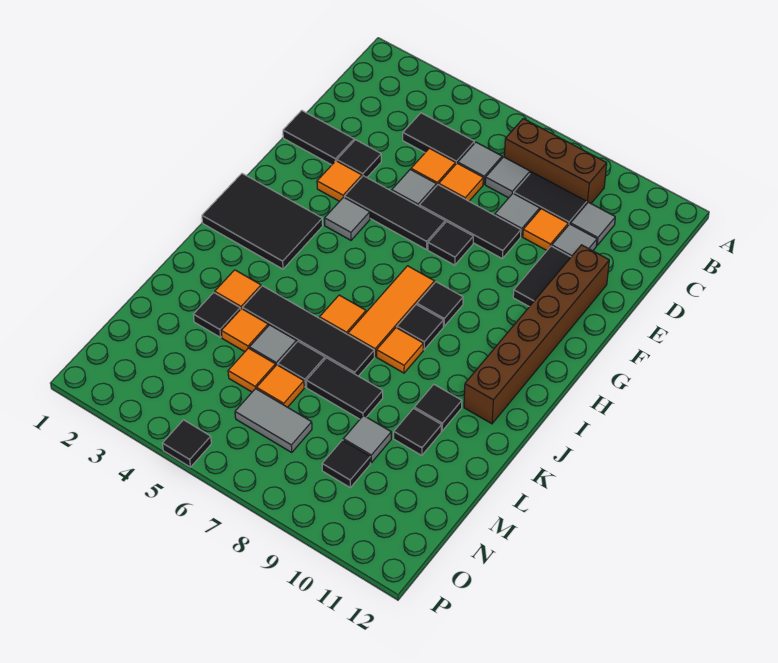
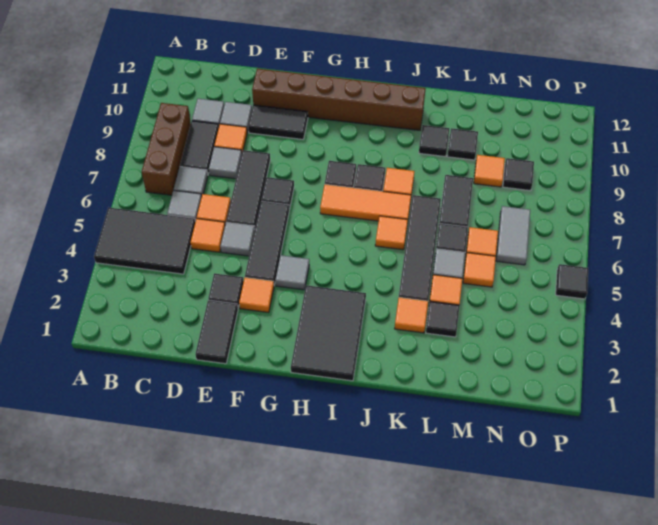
black tile C4:C5 level 1 -> black tile A4:C5 level 1
grey tile M9 level 1 -> orange tile M9 level 1

